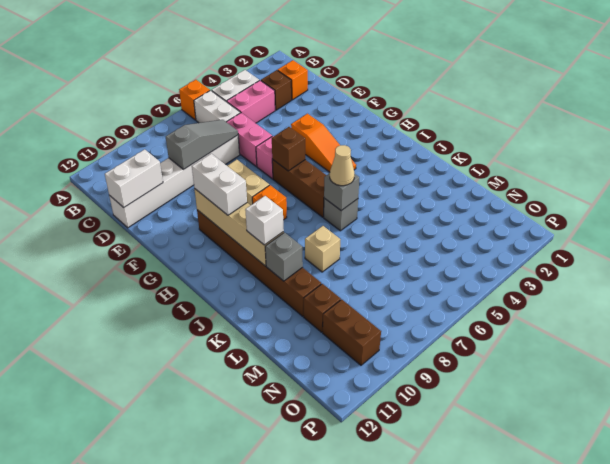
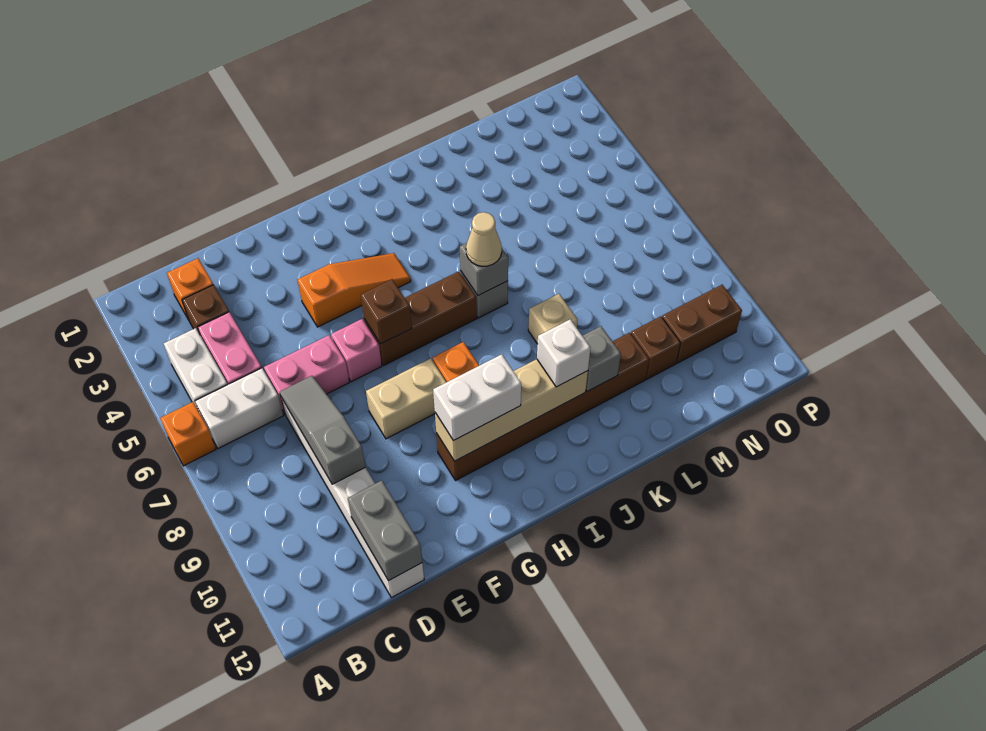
white brick D11:D12 level 2 -> grey brick D11:D12 level 2

